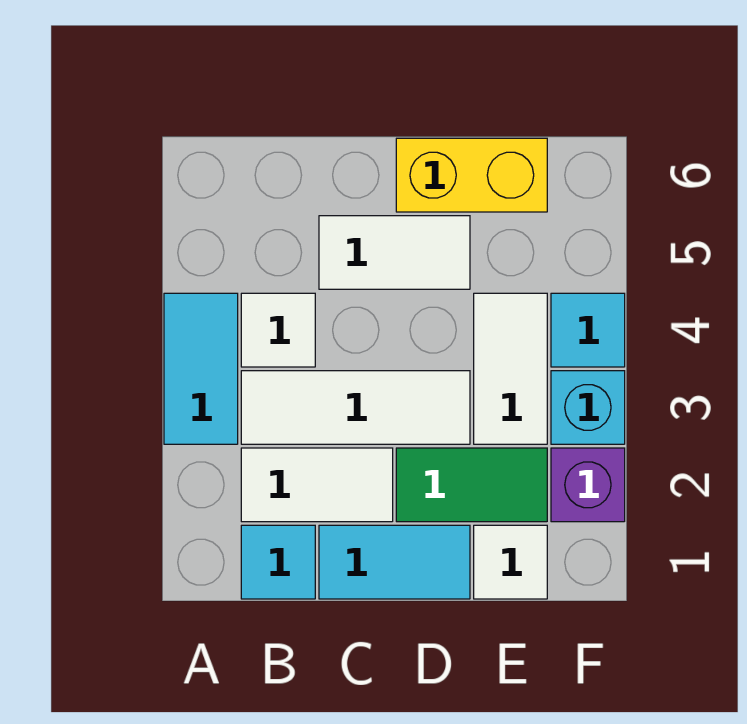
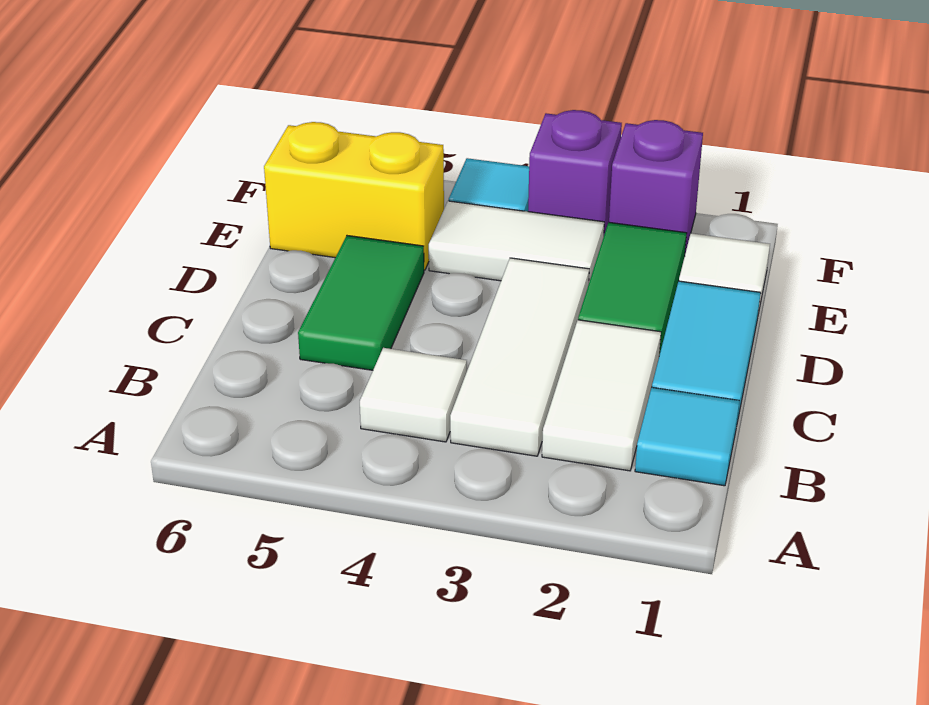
cyan tile A3:A4 level 1 -> none
white tile C5:D5 level 1 -> green tile C5:D5 level 1
yellow brick D6:E6 level 1 -> yellow brick E5:E6 level 1
cyan brick F3 level 1 -> purple brick F3 level 1

